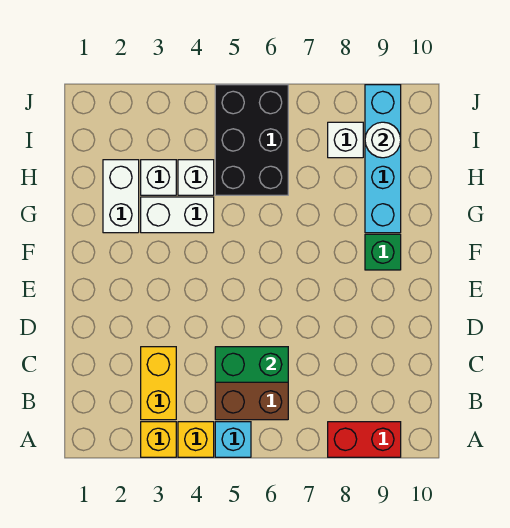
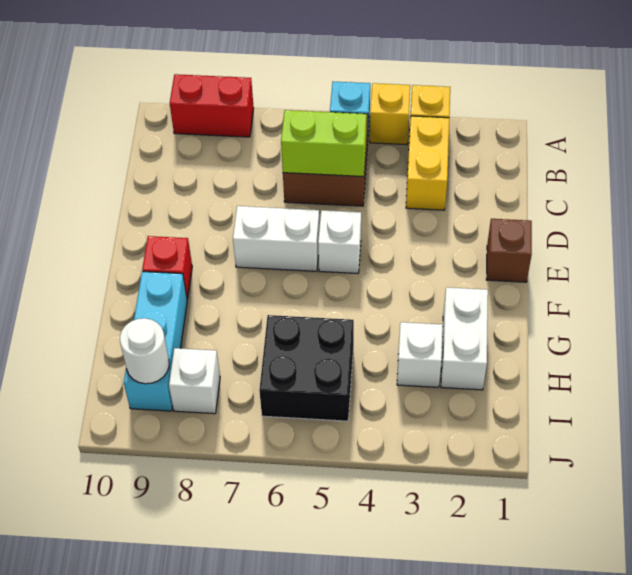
green brick C5:C6 level 2 -> lime brick C5:C6 level 2
none -> brown brick E1 level 1
green brick F9 level 1 -> red brick F9 level 1
white brick G3:G4 level 1 -> white brick E6:E7 level 1
cyan brick G9:J9 level 1 -> cyan brick G9:I9 level 1
white brick H4 level 1 -> white brick E5 level 1
black brick H5:J6 level 1 -> black brick H5:I6 level 1

